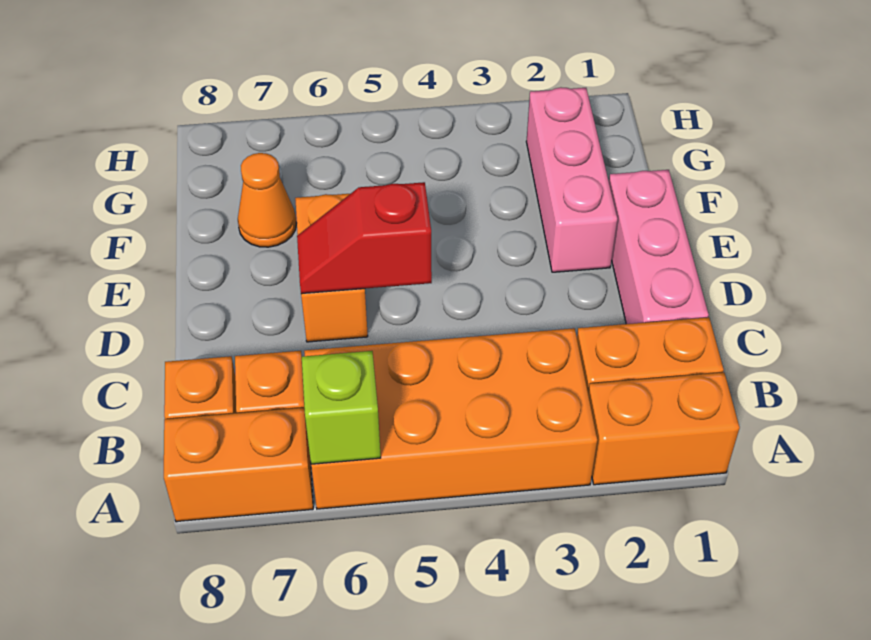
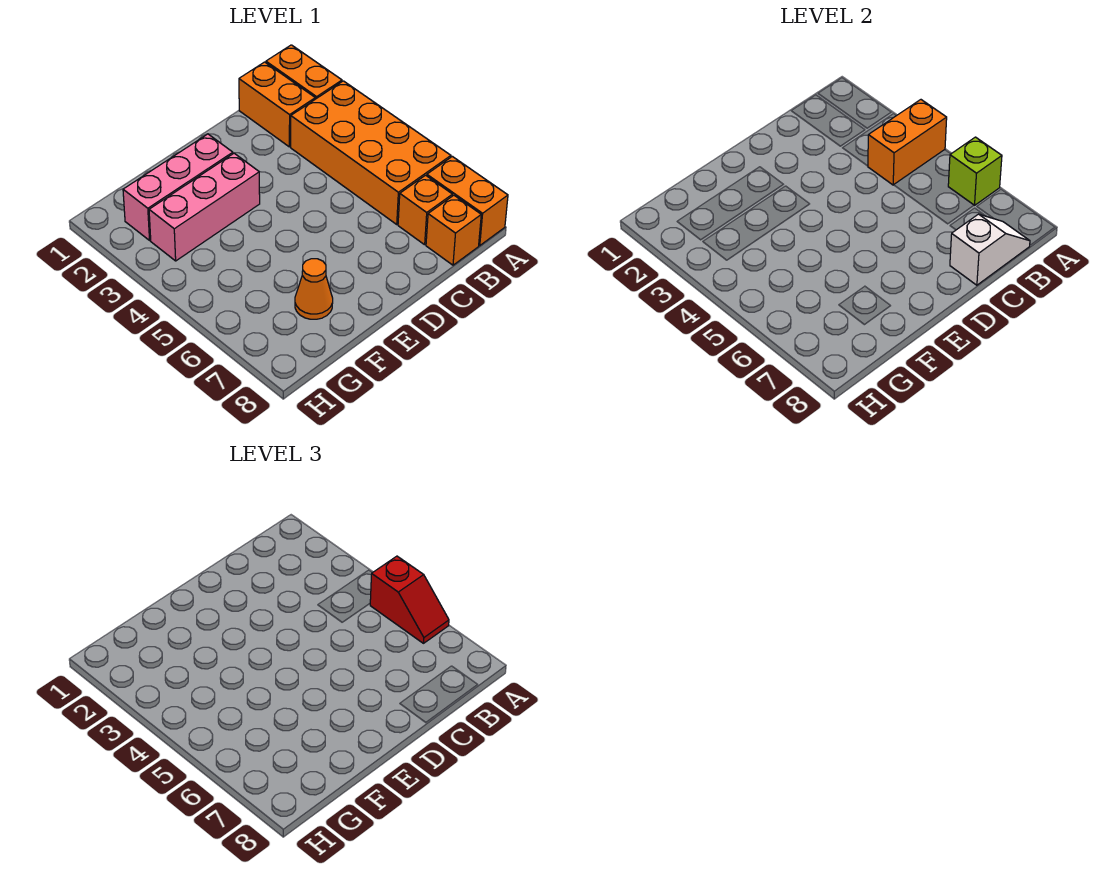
none -> white slope B8:C8 level 2 top C
pink brick C1:E1 level 1 -> pink brick E3:G3 level 1
red slope D5:D6 level 2 top 5 -> red slope A5:A6 level 3 top 5
orange brick D6:E6 level 1 -> orange brick A4:B4 level 2

